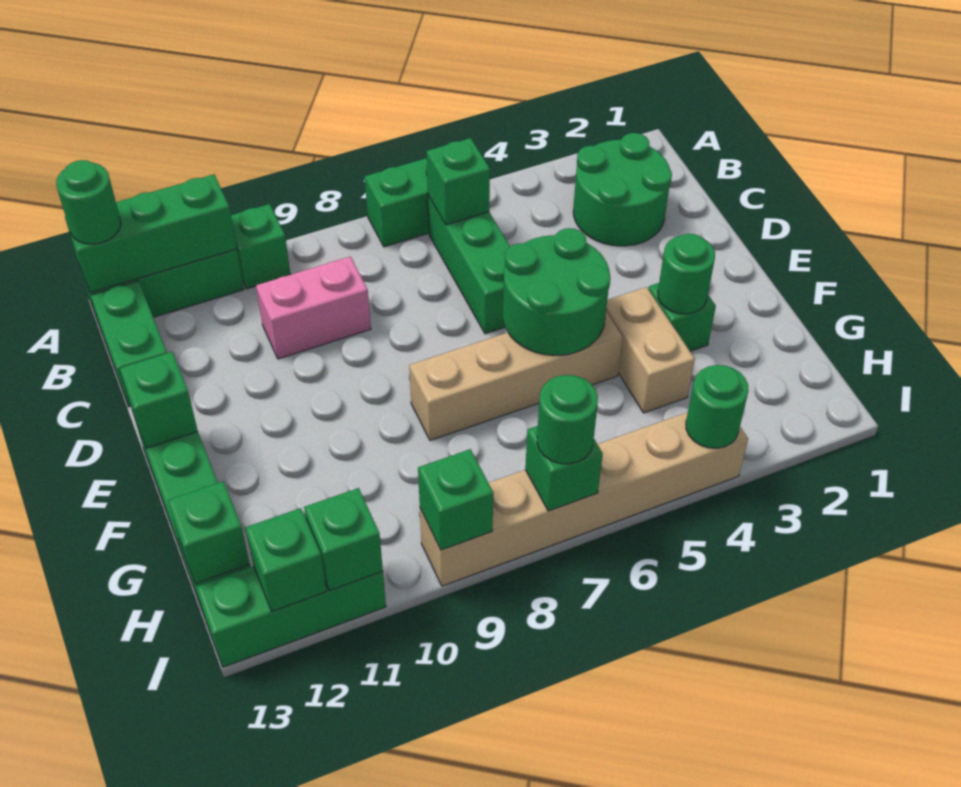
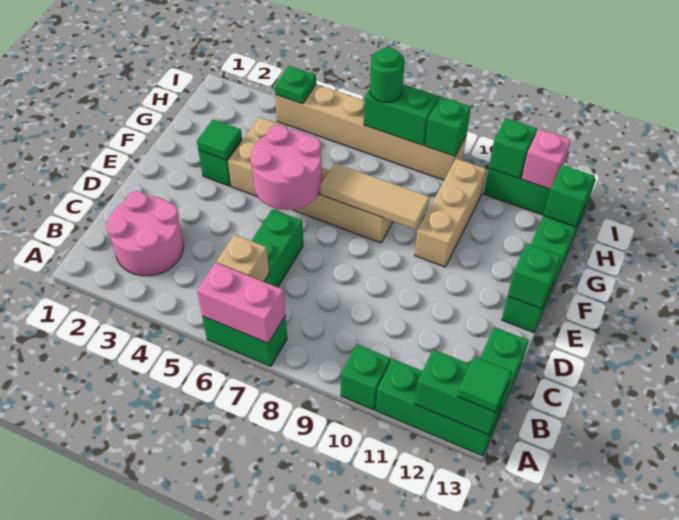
green brick A11:A13 level 2 -> green brick A12:A13 level 2
green round brick A13 level 3 -> green tile A13 level 3
green round brick B2:C3 level 1 -> pink round brick B2:C3 level 1
green brick B6 level 2 -> tan brick B6 level 2
pink brick C9:C10 level 1 -> pink brick A6:A7 level 2
green round brick E5:F6 level 2 -> pink round brick E5:F6 level 2
green round brick F3 level 2 -> green tile F3 level 2
none -> tan tile F7:F9 level 2
none -> tan brick F10:H10 level 1
green round brick I4 level 2 -> green plate I4 level 2
green brick I7 level 2 -> green brick I7:I8 level 2
green brick I12 level 2 -> pink brick I12 level 2

